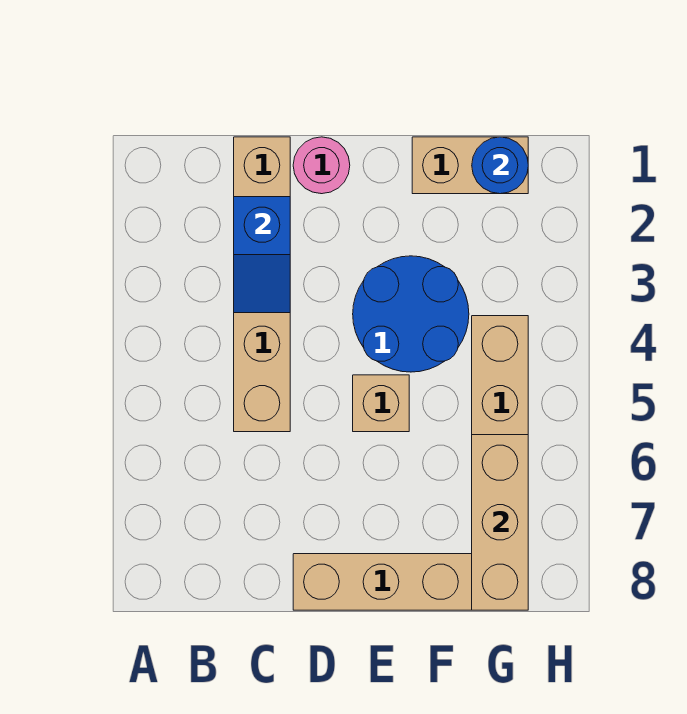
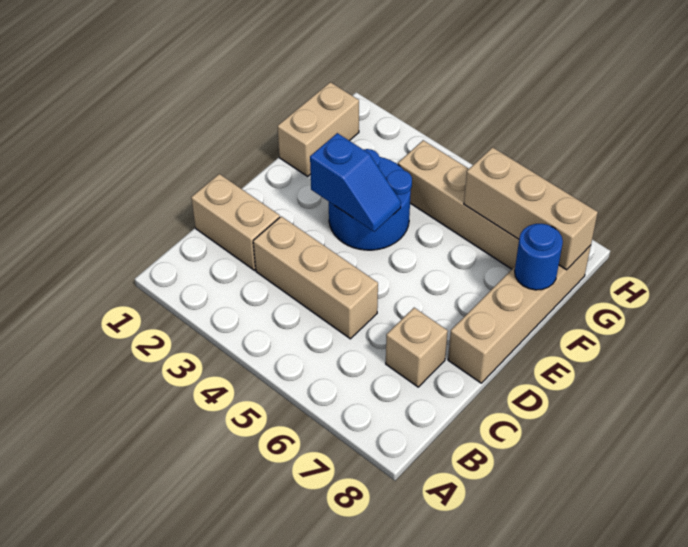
blue slope C2:C3 level 2 top 2 -> blue slope E3:E4 level 2 top 3
pink round brick D1 level 1 -> none
tan brick E5 level 1 -> tan brick C7 level 1
blue round brick G1 level 2 -> blue round brick F8 level 2

